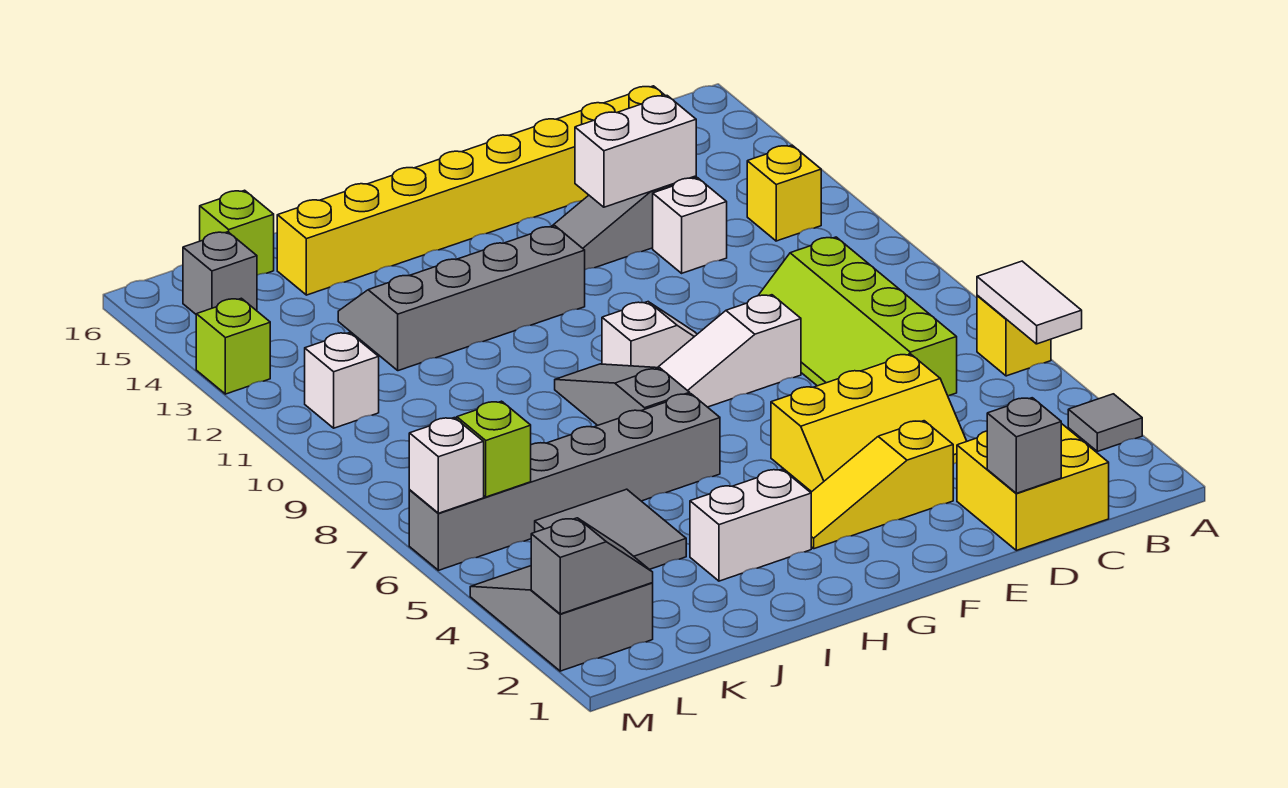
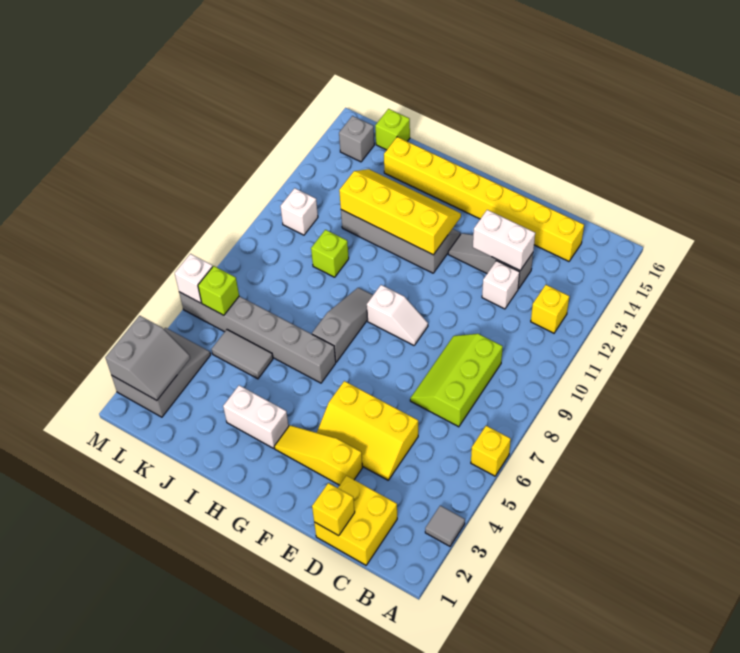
white tile A5:A6 level 2 -> none
lime slope C6:D9 level 1 top C -> lime slope C7:D9 level 1 top C
grey brick D1 level 2 -> yellow brick D1 level 2
white slope E8:G8 level 1 top E -> none
none -> yellow slope G12:J13 level 2 top 12
grey tile J4:K5 level 1 -> grey tile J5:K5 level 1
grey slope L2:M2 level 2 top M -> grey slope L2:M3 level 2 top M
lime brick M13 level 1 -> lime brick J10 level 1

